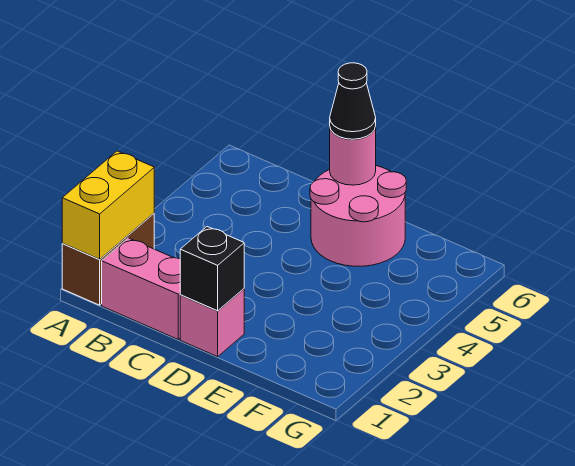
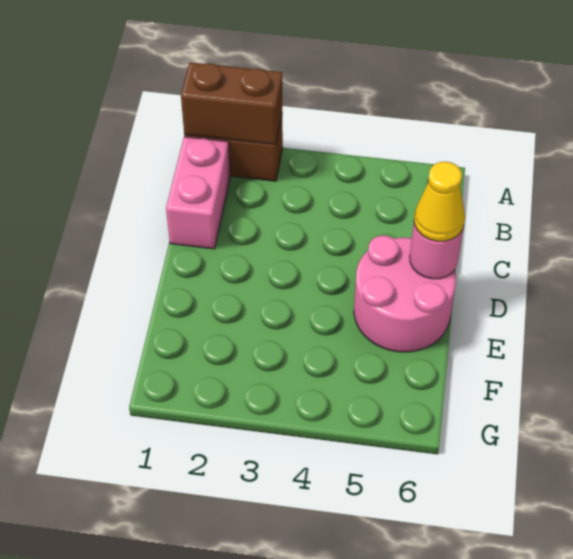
yellow brick A1:A2 level 2 -> brown brick A1:A2 level 2
pink brick D1 level 1 -> none
black brick D1 level 2 -> none
black cone D6 level 3 -> yellow cone D6 level 3

